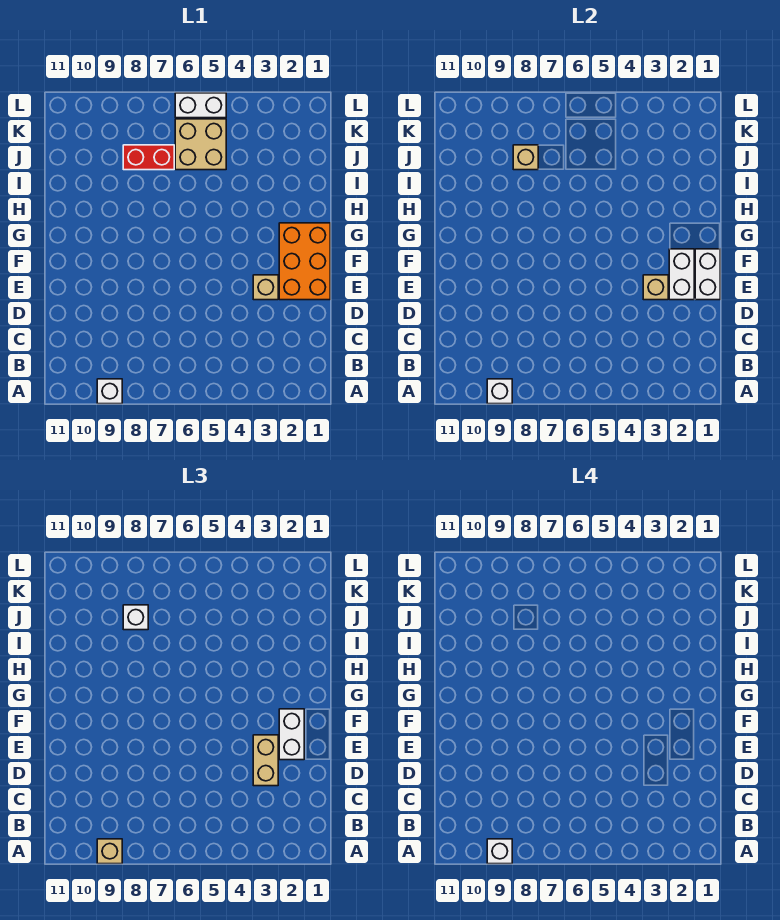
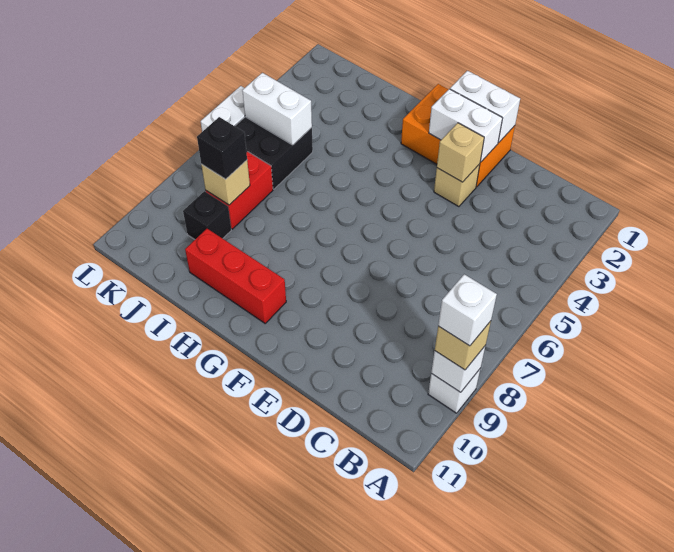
tan brick D3:E3 level 3 -> none
white brick E2:F2 level 3 -> white brick J5:K5 level 2
none -> red brick G10:I10 level 1
tan brick J5:K6 level 1 -> black brick J5:K6 level 1
white brick J8 level 3 -> black brick J8 level 3
none -> black brick J9 level 1

